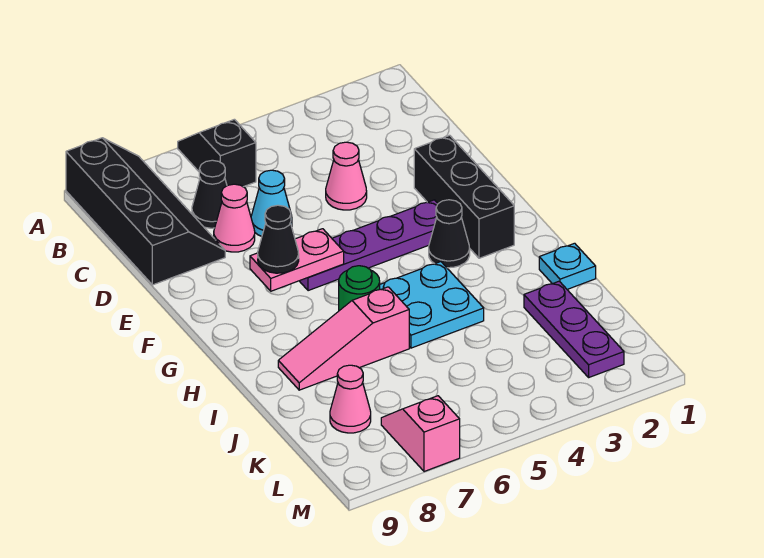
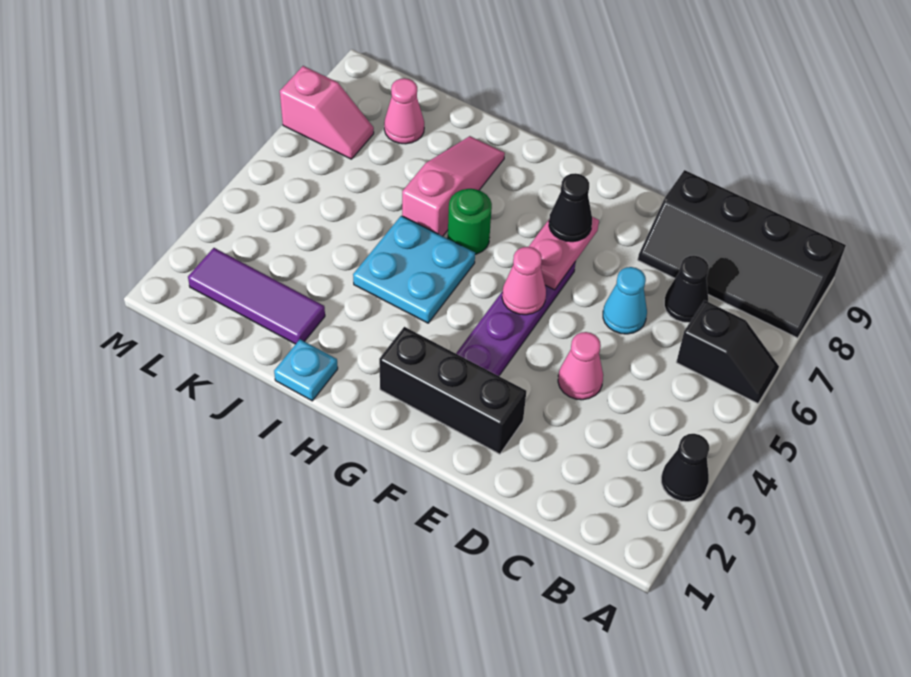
pink cone D7 level 1 -> pink cone F5 level 2
black cone G3 level 1 -> black cone A3 level 1
purple plate J2:L2 level 1 -> purple tile J2:L2 level 1

